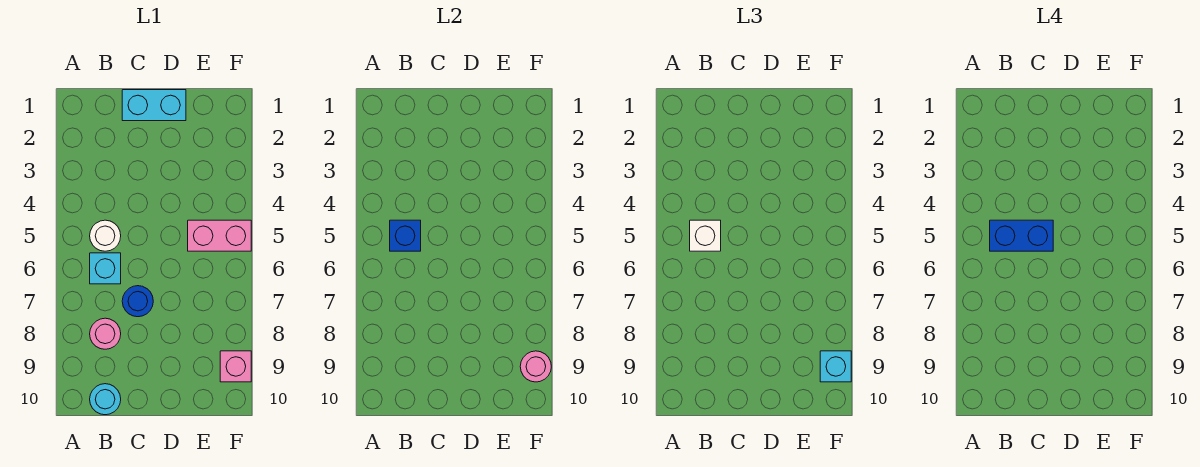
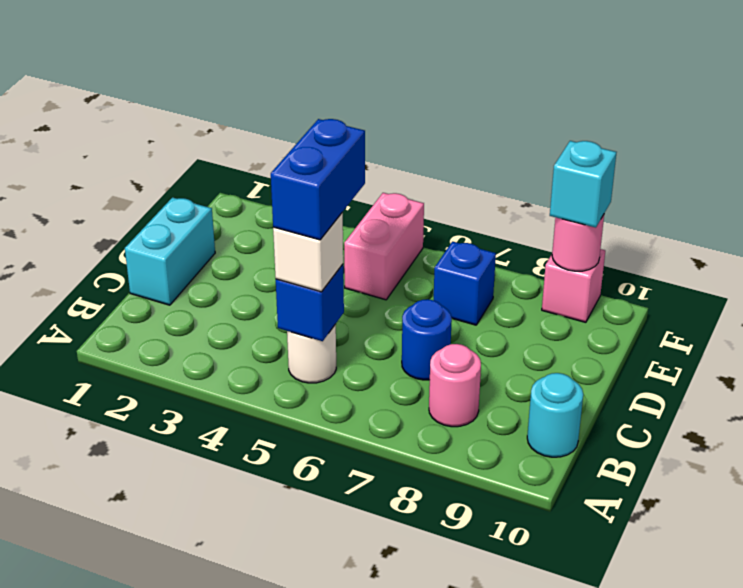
cyan brick B6 level 1 -> none
none -> blue brick E7 level 1

